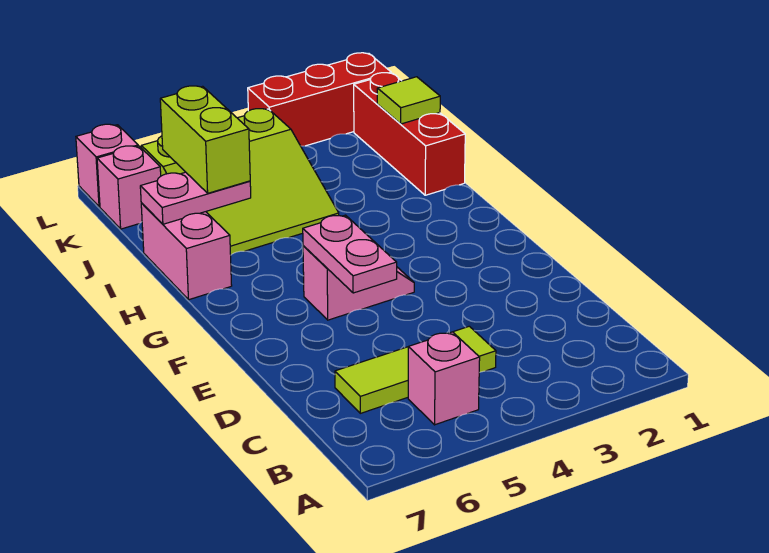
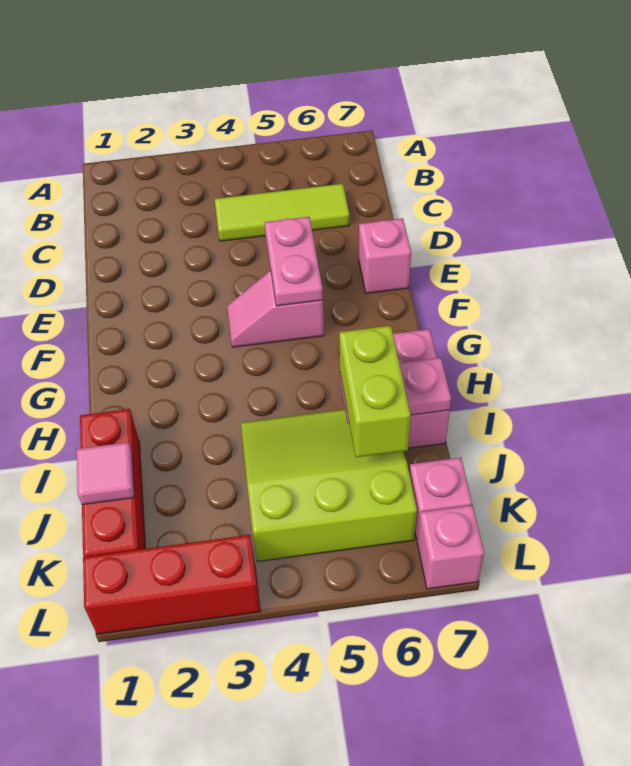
pink brick B5 level 1 -> pink brick E7 level 1
lime tile J1 level 2 -> pink tile J1 level 2

